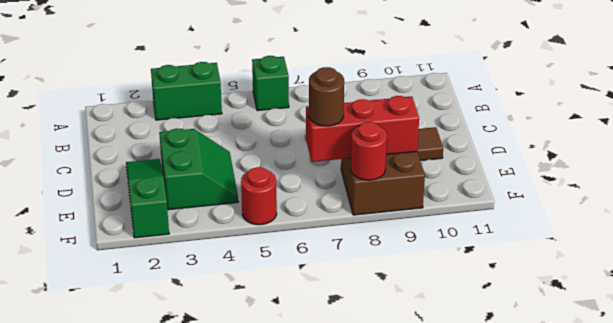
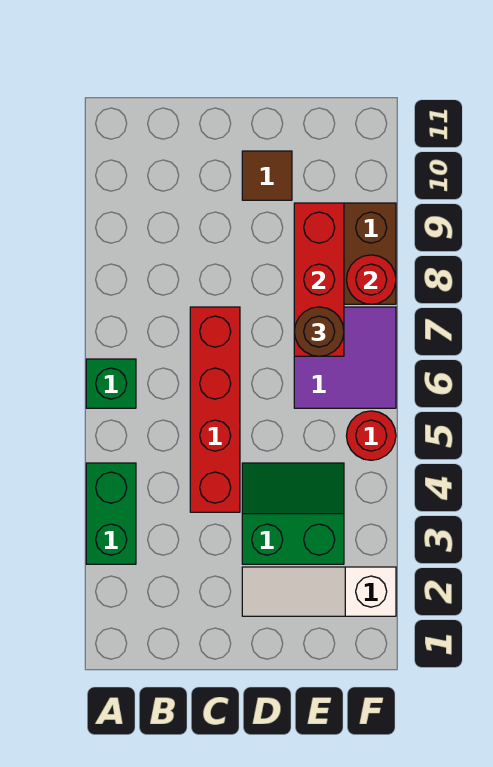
none -> red brick C4:C7 level 1
green slope D2:F2 level 1 top F -> white slope D2:F2 level 1 top F
none -> purple tile E6:F7 level 1

